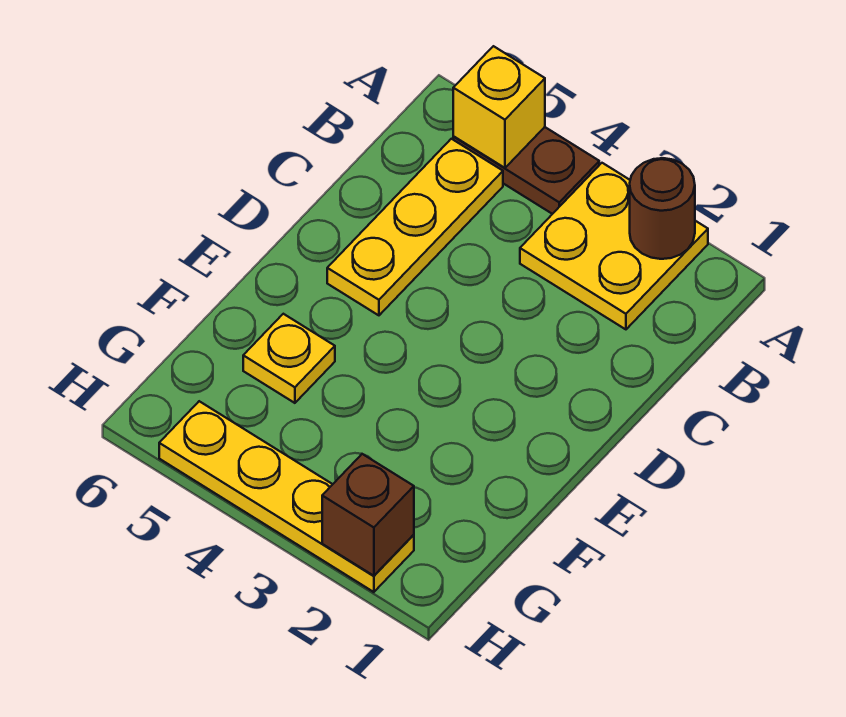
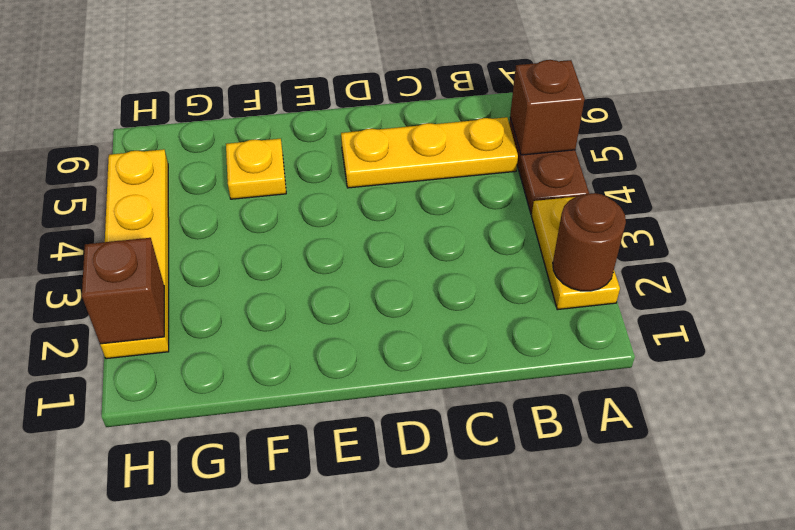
yellow plate A2:B3 level 1 -> yellow plate A2:A3 level 1
yellow brick A5 level 2 -> brown brick A5 level 2

